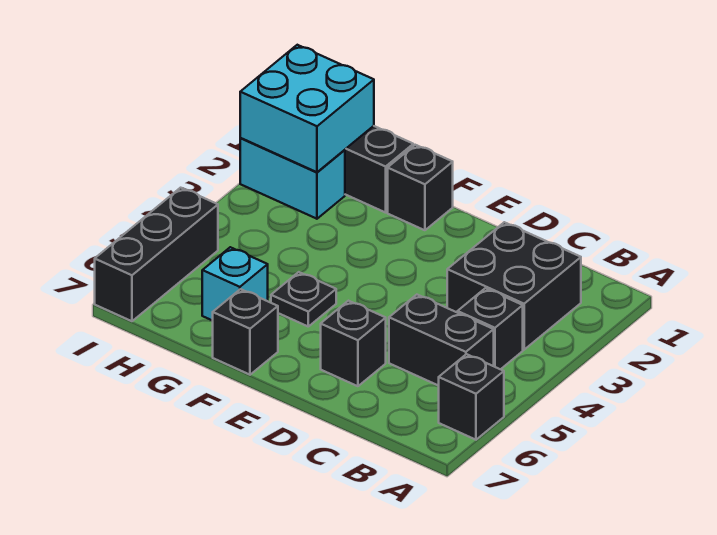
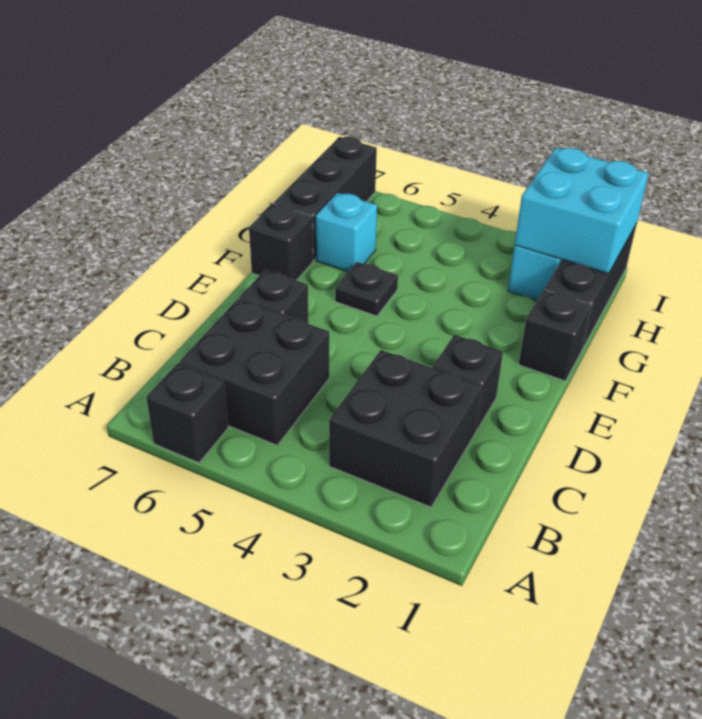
black brick B4 level 1 -> black brick D2 level 1
black brick B5:C5 level 1 -> black brick B5:C6 level 1
black brick I5:I7 level 1 -> black brick G7:I7 level 1

